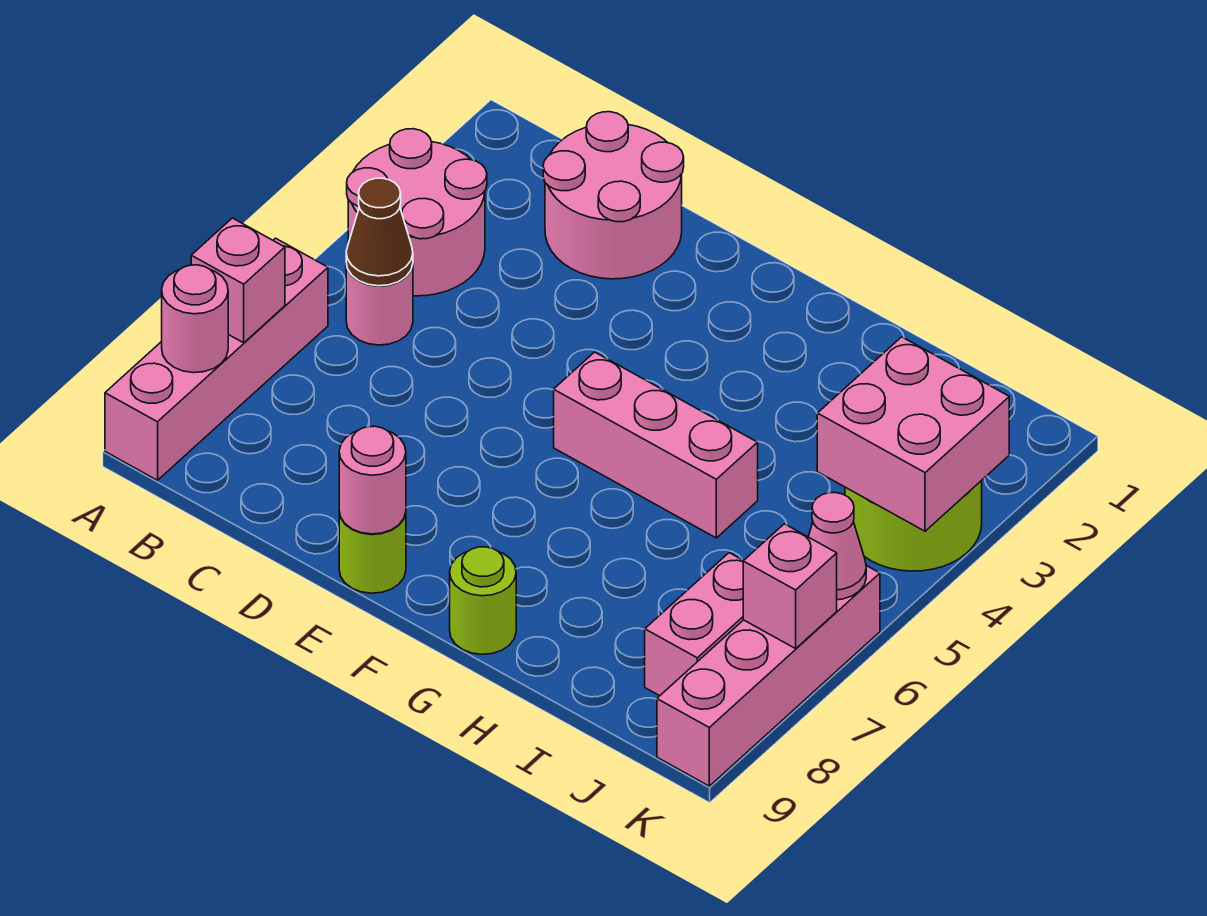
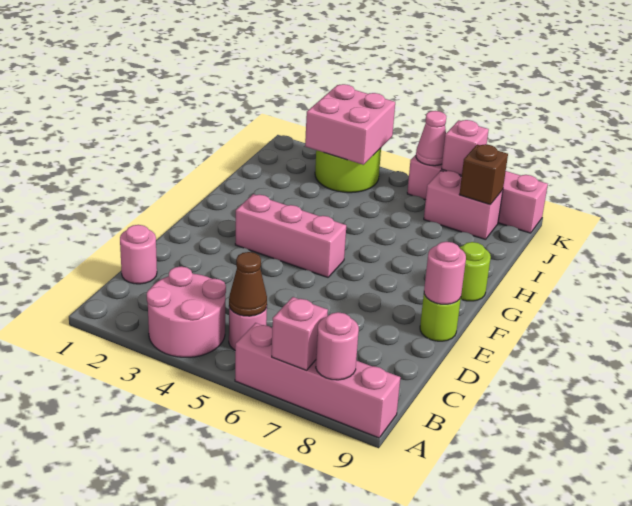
pink round brick C1:D2 level 1 -> pink round brick C1 level 1
pink brick F5:H5 level 1 -> pink brick F3:F5 level 1
none -> brown brick J8 level 2

